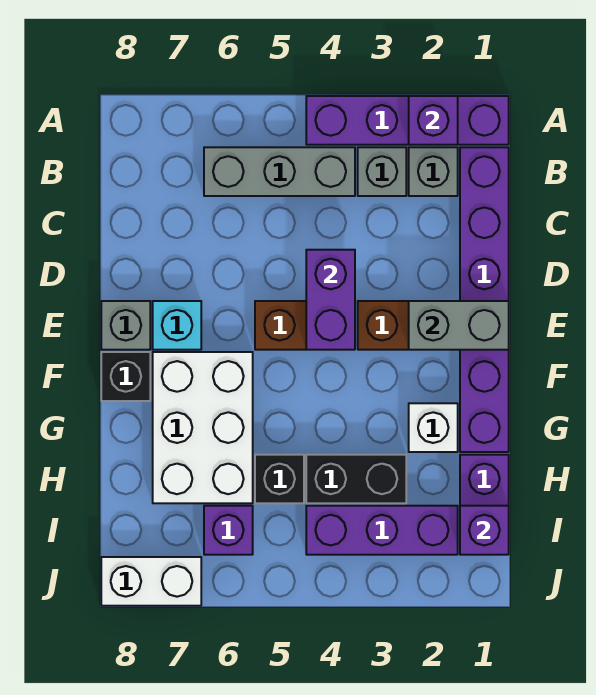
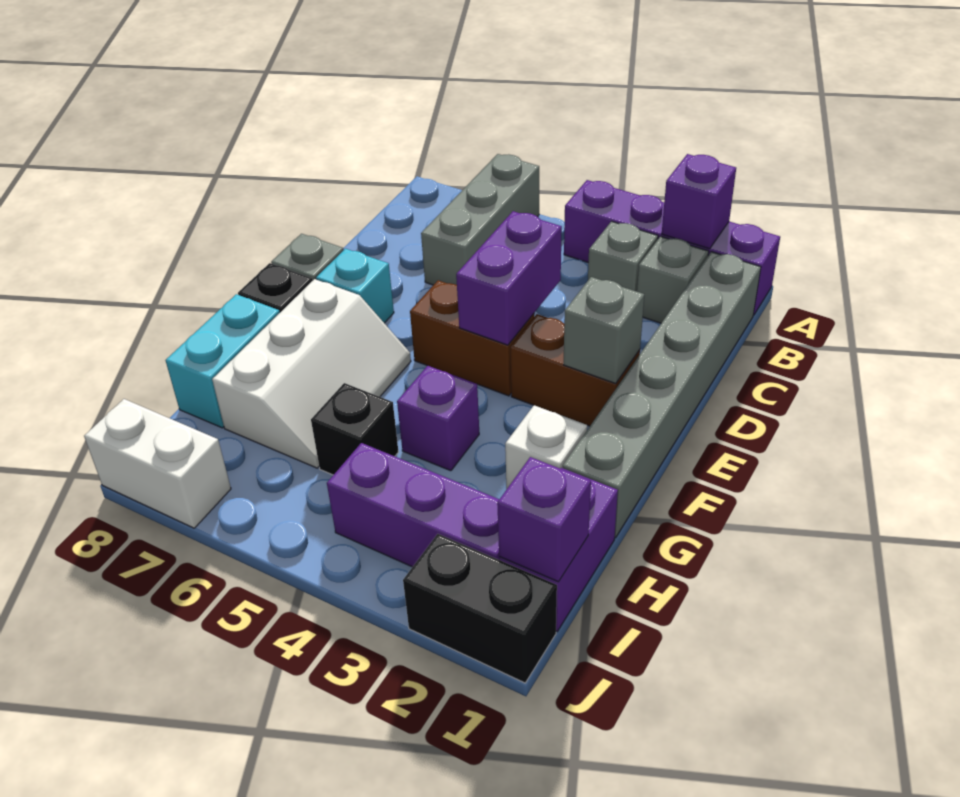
purple brick B1:G1 level 1 -> grey brick B1:G1 level 1
grey brick B4:B6 level 1 -> grey brick A6:C6 level 1
grey brick E1:E2 level 2 -> grey brick E2 level 2
white brick F6:H7 level 1 -> white slope F6:H7 level 1 top 7
none -> cyan brick G8:H8 level 1
black brick H3:H4 level 1 -> black brick J1:J2 level 1
purple brick I6 level 1 -> purple brick G4 level 1

